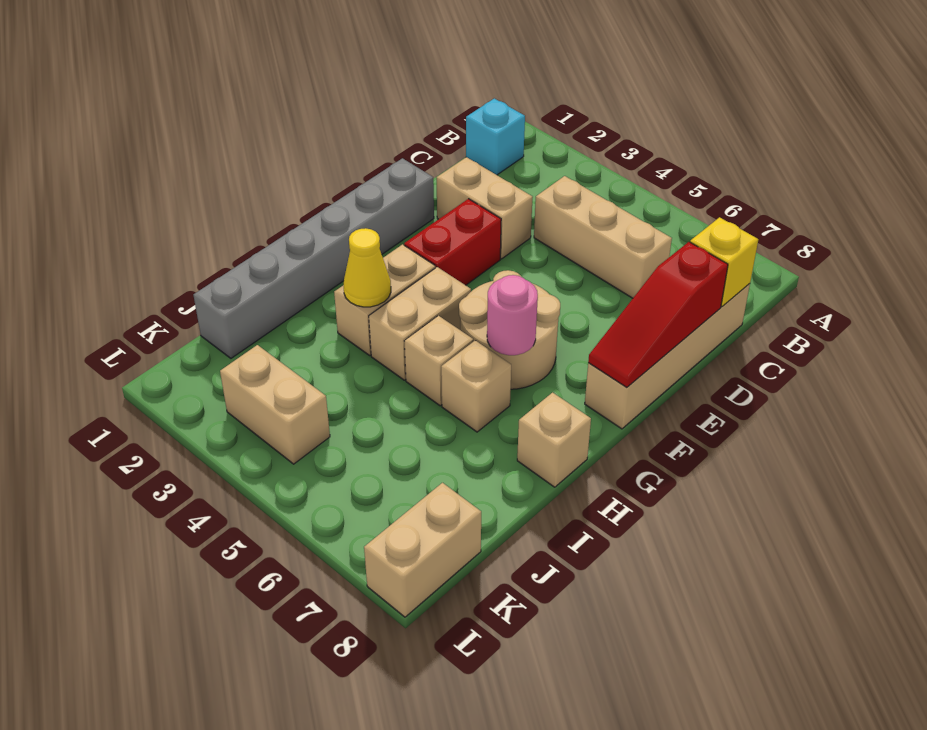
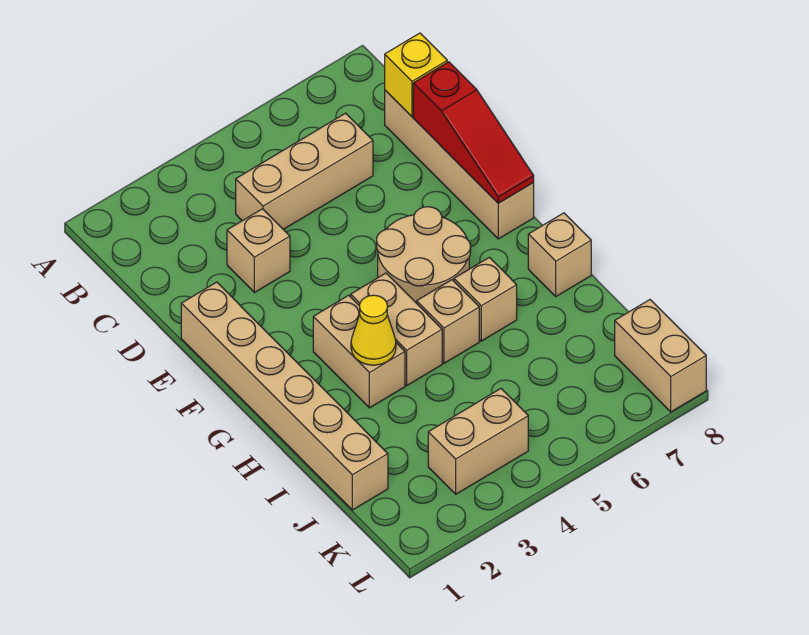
cyan brick B1 level 1 -> none
tan brick D2:D3 level 1 -> tan brick D3 level 1
grey brick E1:J1 level 1 -> tan brick E1:J1 level 1
red brick E3:F3 level 1 -> none
pink round brick G6 level 2 -> none

